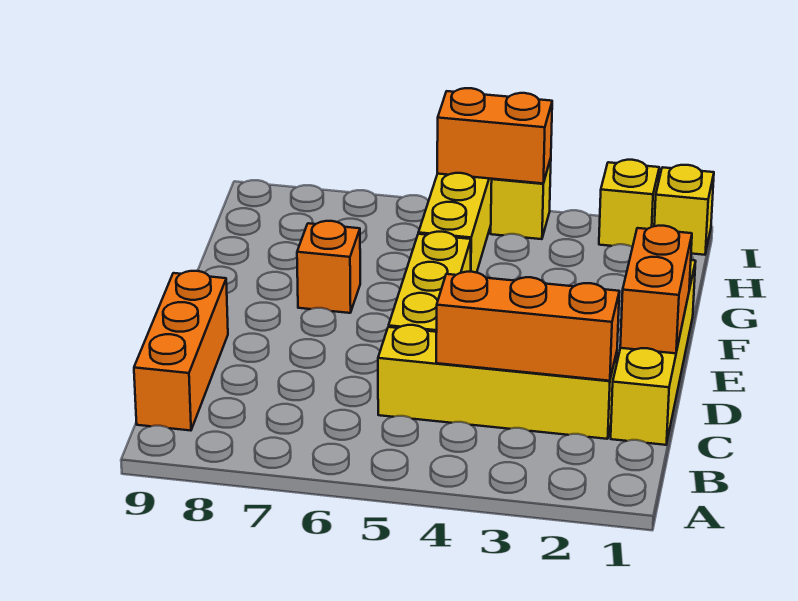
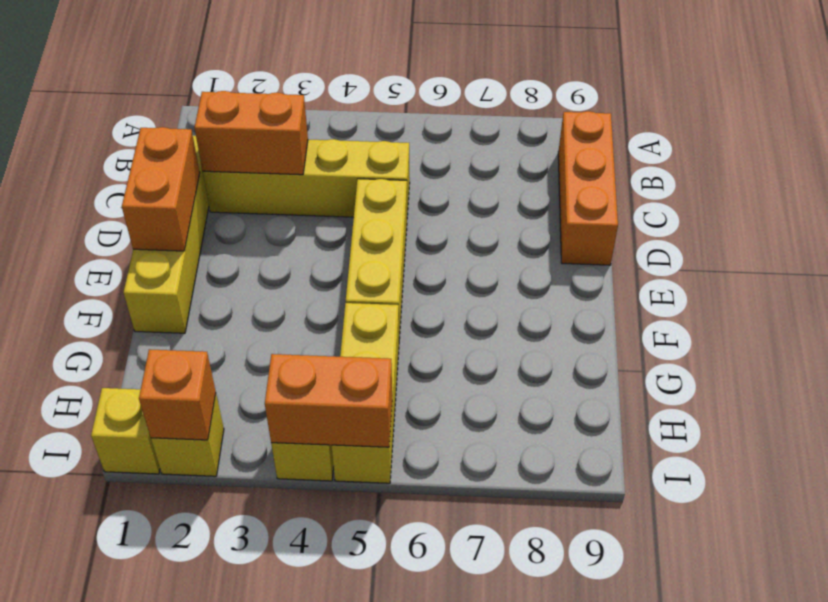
orange brick C2:C4 level 2 -> orange brick C2:C3 level 2
orange brick F7 level 1 -> orange brick I2 level 2

